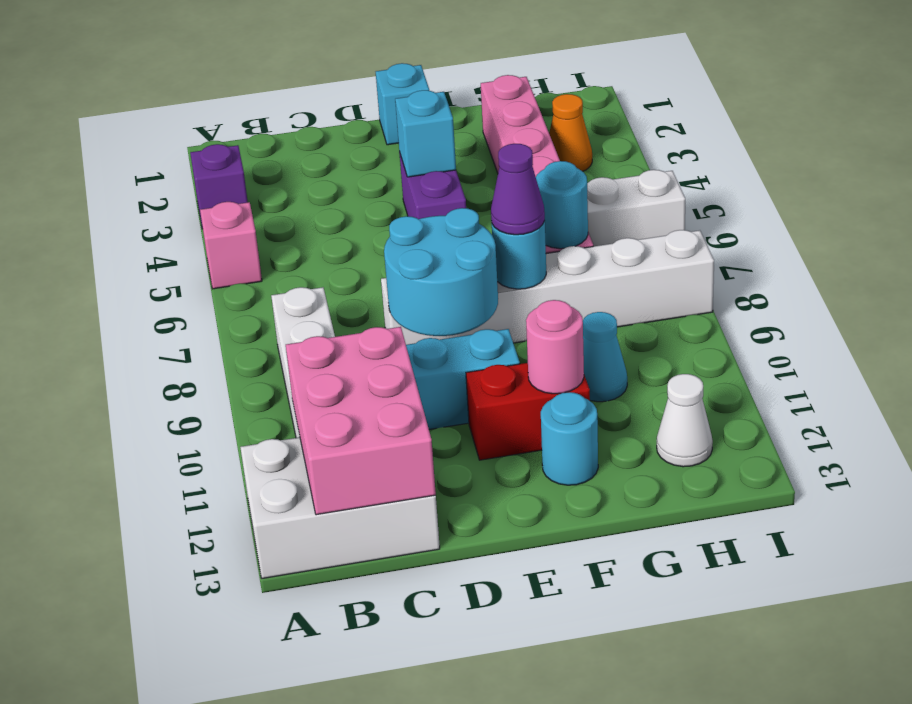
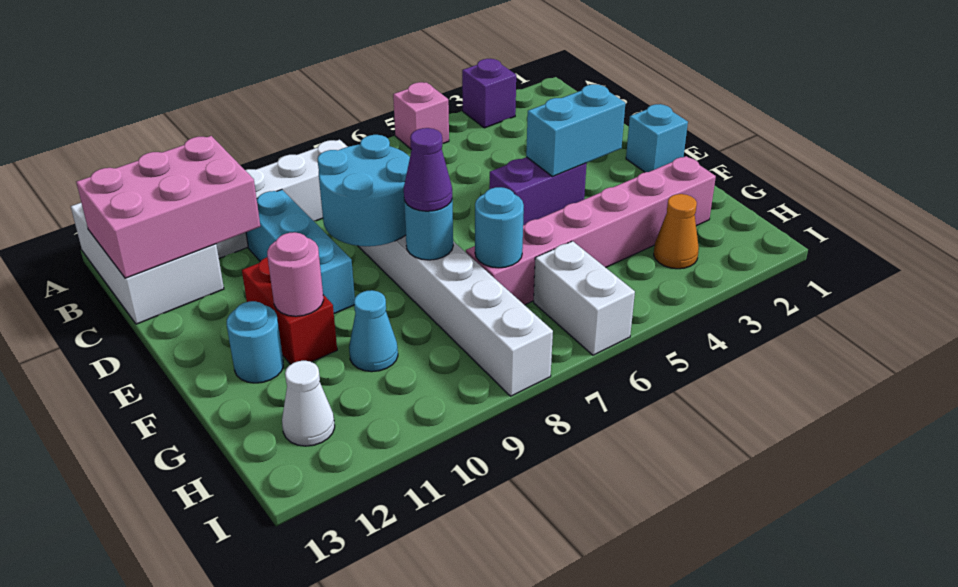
cyan brick E4 level 2 -> cyan brick E3:E4 level 2

